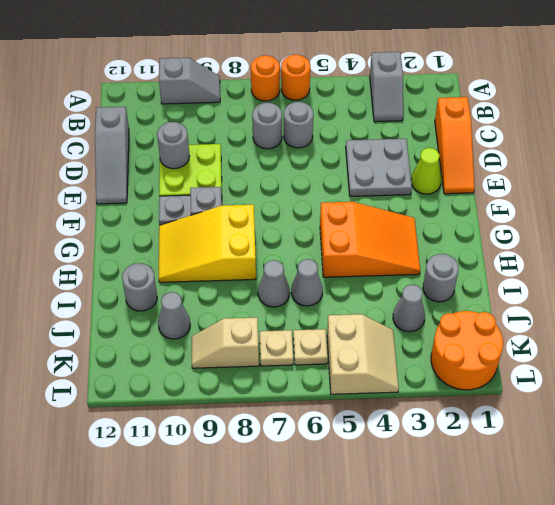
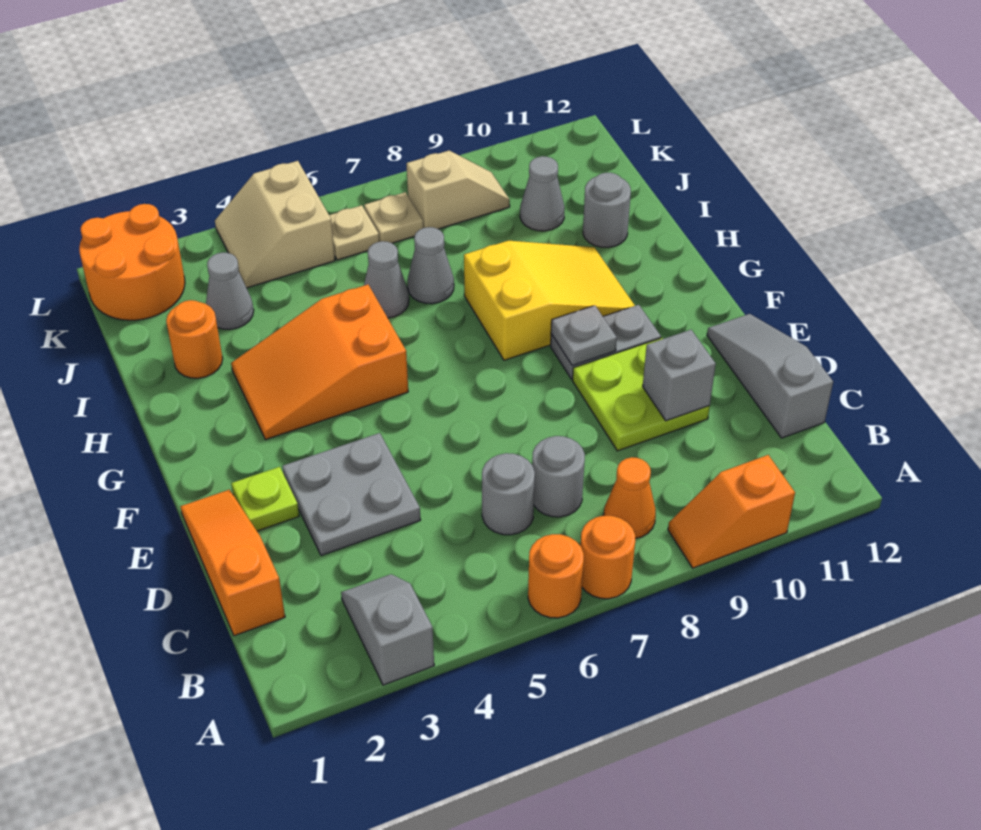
grey slope A9:A10 level 1 top 10 -> orange slope A9:A10 level 1 top 10
none -> orange cone B8 level 1
grey round brick D10 level 2 -> grey brick D10 level 2
lime cone E2 level 1 -> lime plate E2 level 1
grey round brick I2 level 1 -> orange round brick I2 level 1

